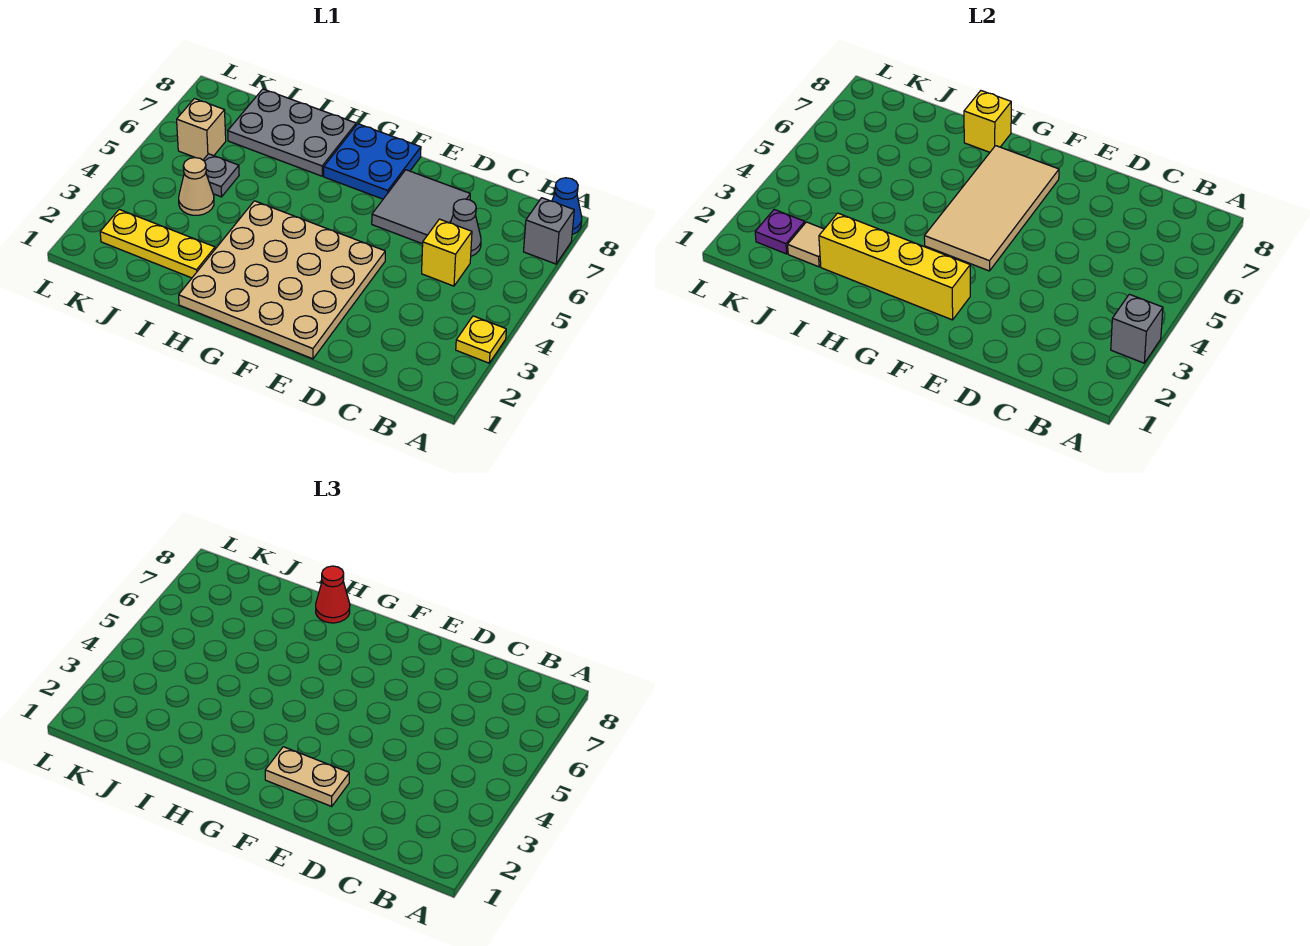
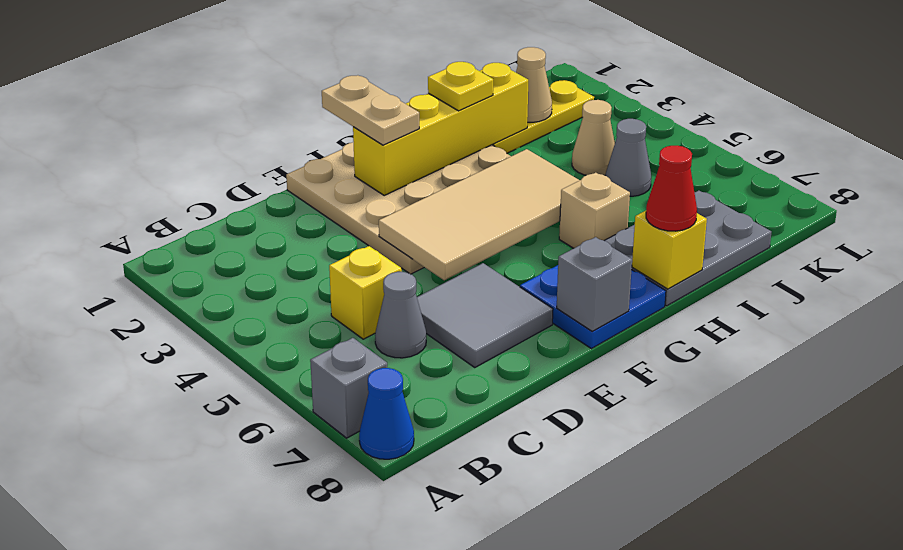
yellow plate A3 level 1 -> yellow plate H2 level 3
grey brick A3 level 2 -> grey brick F8 level 2
tan plate E2:F2 level 3 -> tan plate F1:F2 level 3
tan tile F4:G7 level 2 -> tan tile E4:H5 level 2
tan tile J2 level 2 -> tan cone J2 level 2
grey plate J5 level 1 -> grey cone J5 level 1
purple plate K2 level 2 -> none
tan brick K6 level 1 -> tan brick H6 level 1

